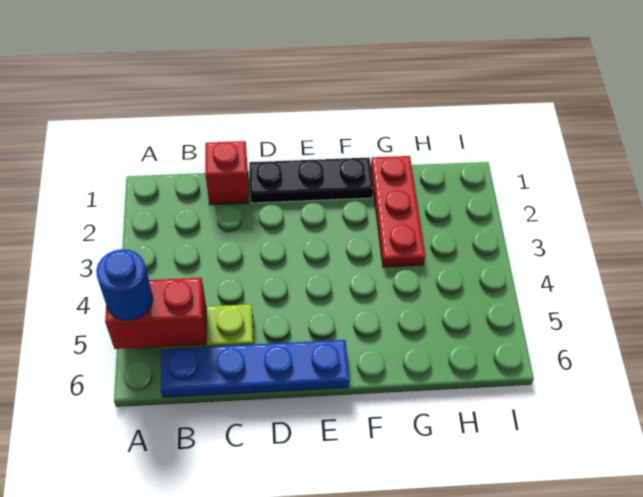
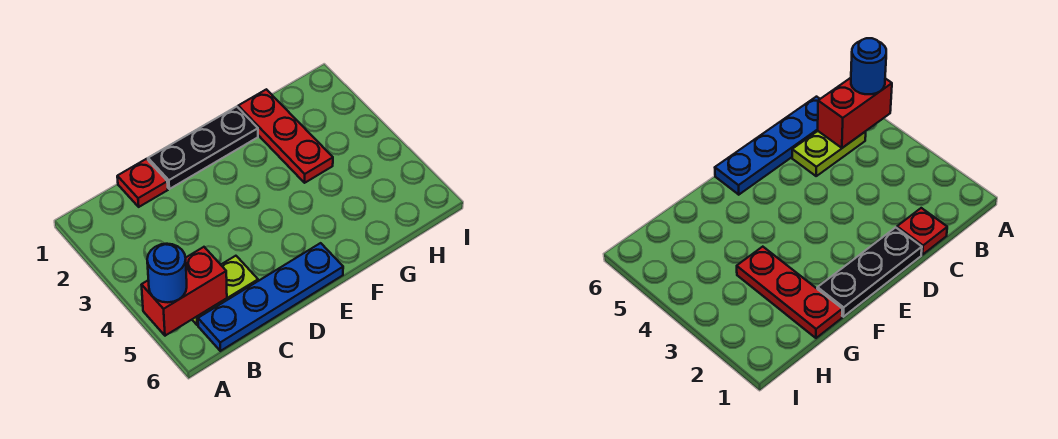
red brick C1 level 1 -> red plate C1 level 1

